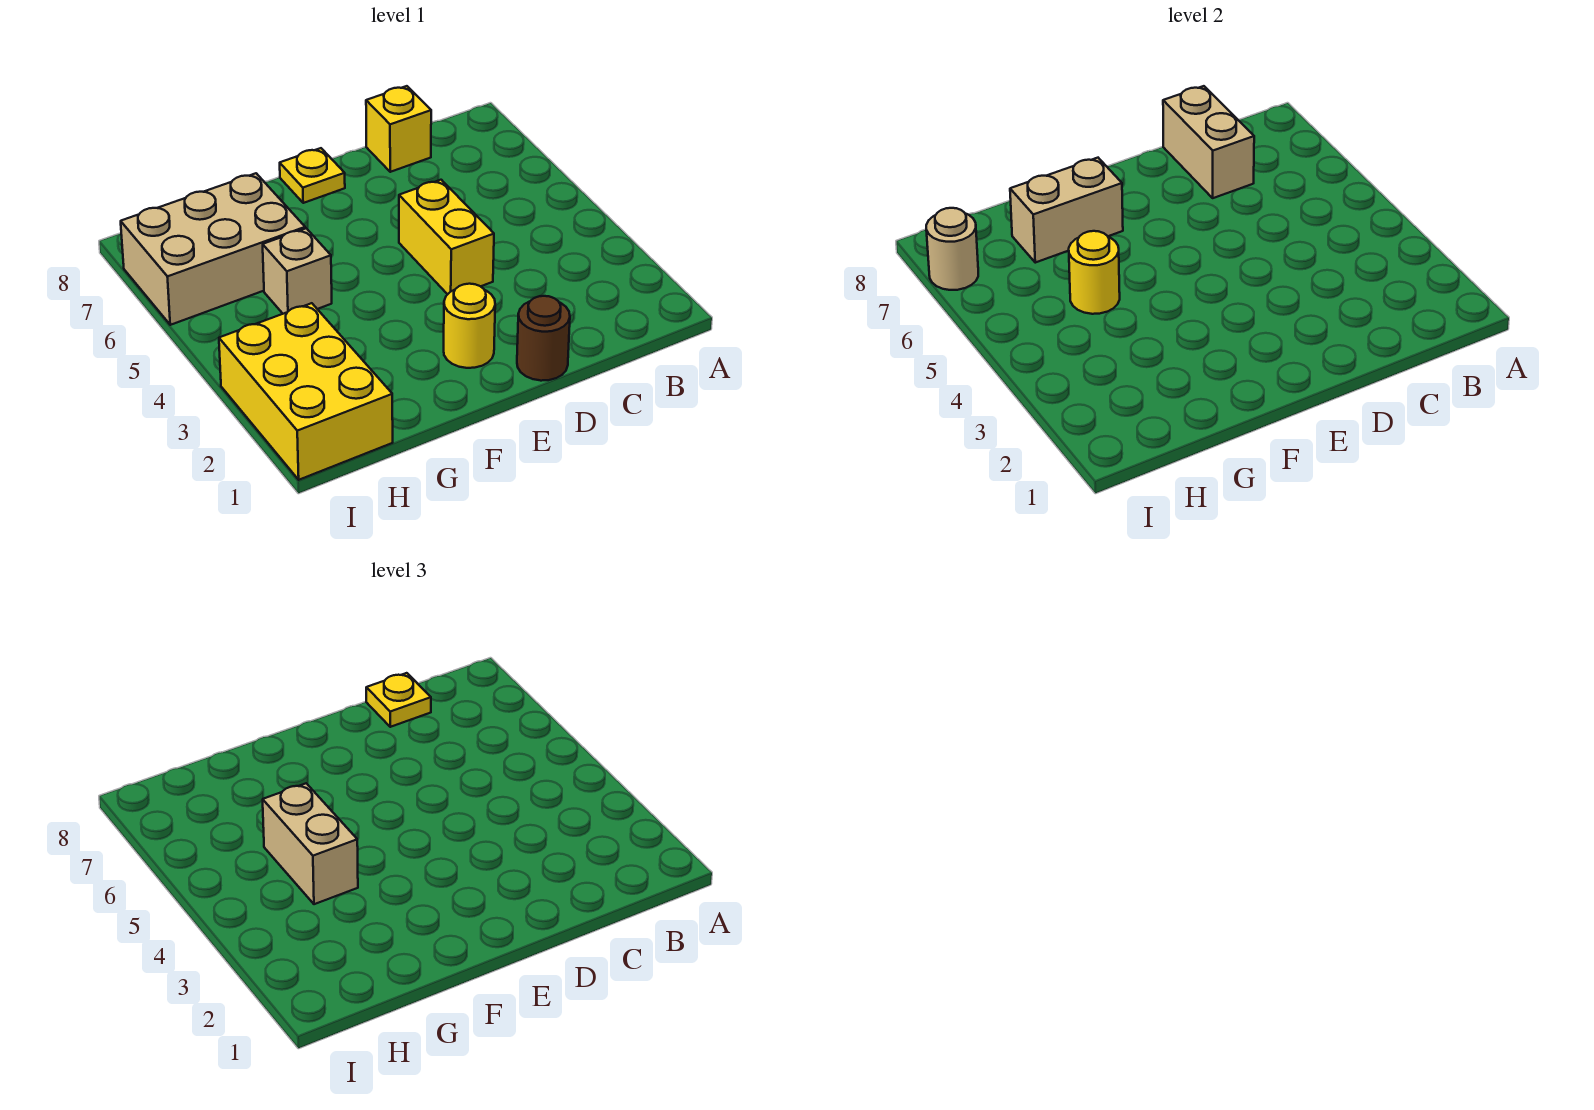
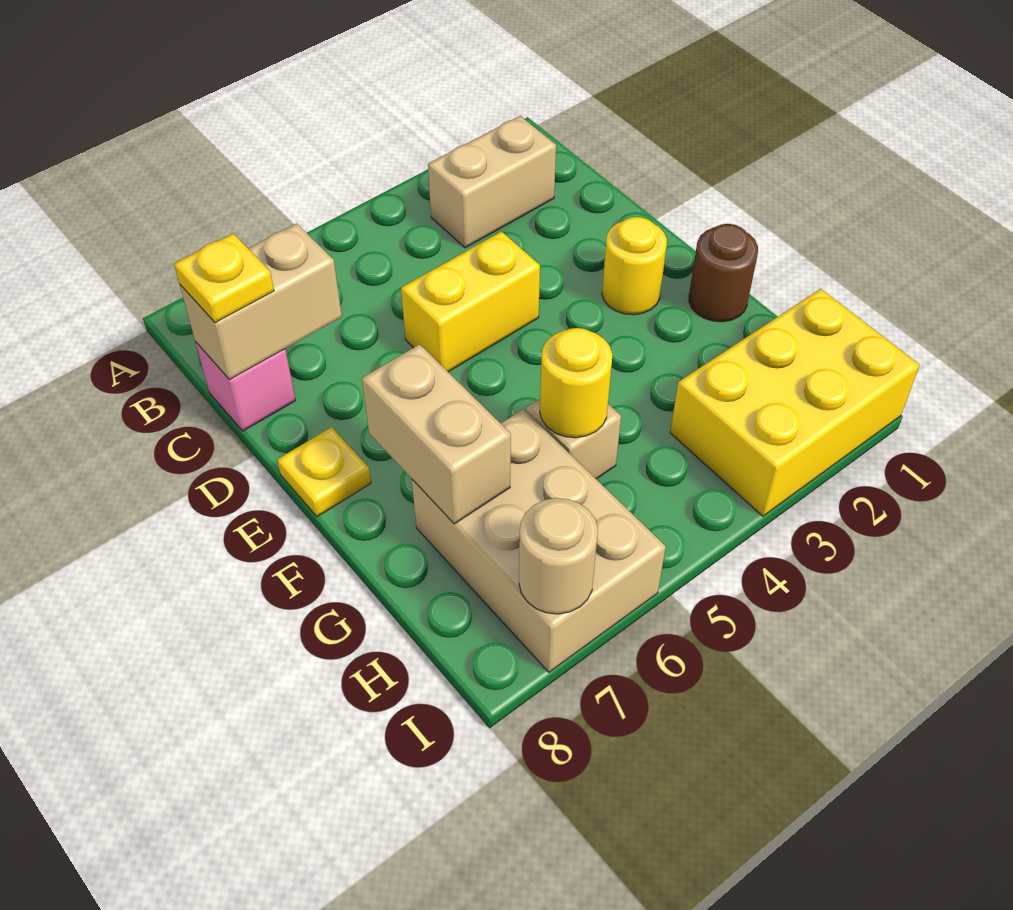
yellow brick C8 level 1 -> pink brick C8 level 1
brown round brick D1 level 1 -> brown round brick F1 level 1
tan brick G4:G5 level 3 -> tan brick B2:B3 level 1

